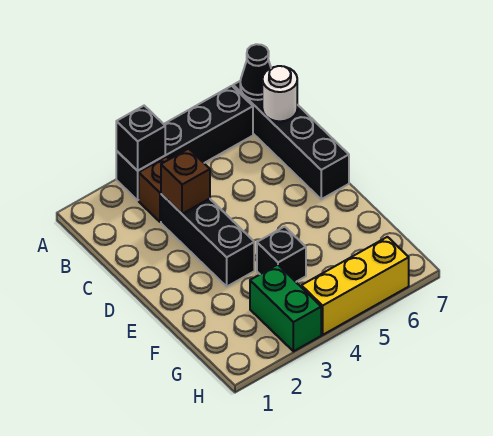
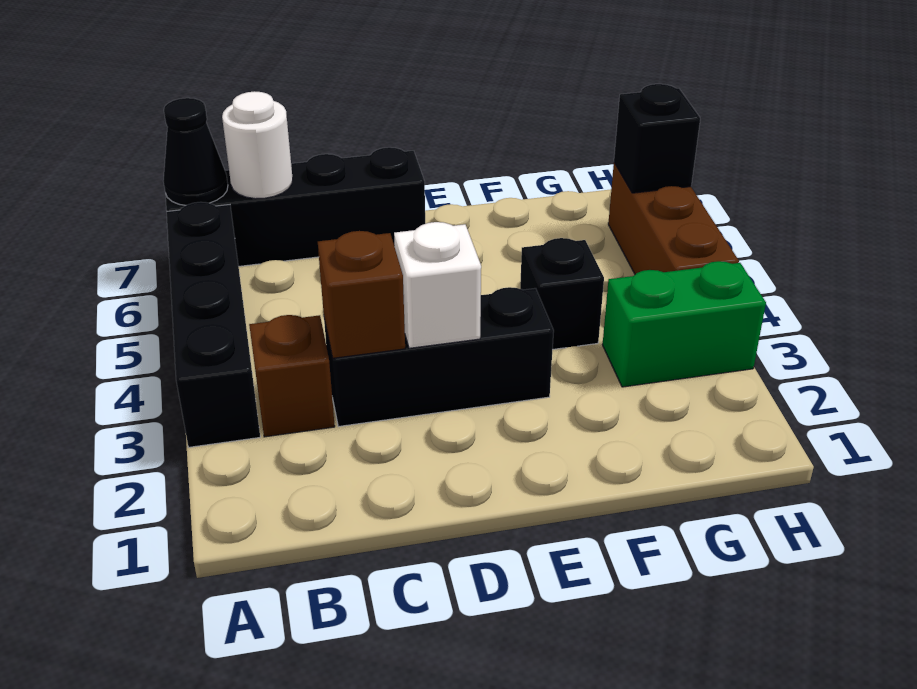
black brick A3 level 2 -> black brick H6 level 2
none -> white brick D3 level 2
yellow brick H4:H6 level 1 -> brown brick H4:H6 level 1

